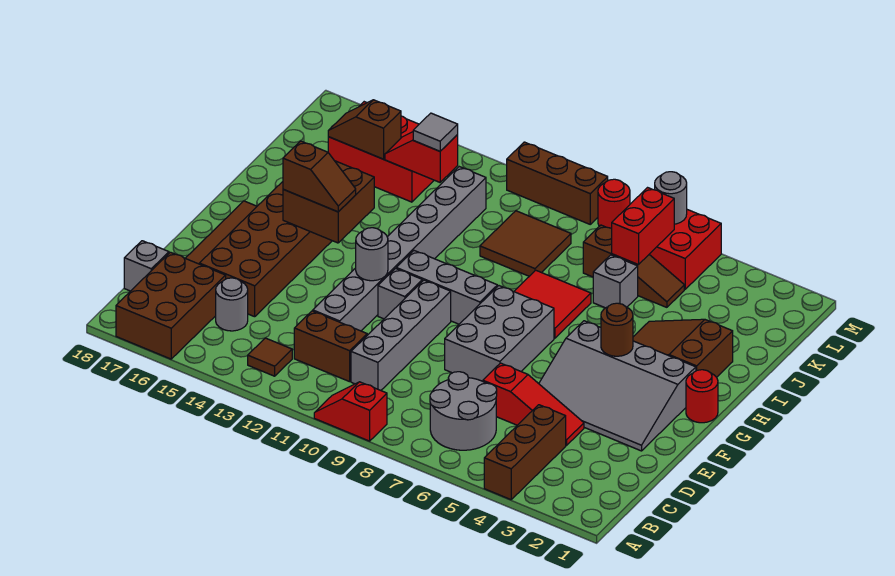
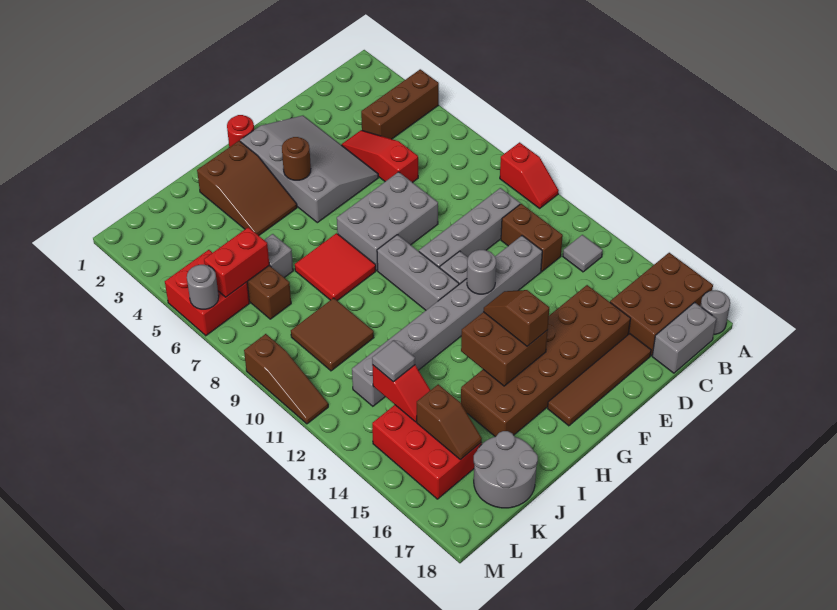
grey round brick B6:C7 level 1 -> grey round brick J17:K18 level 1
brown tile B13 level 1 -> grey tile B13 level 1
grey round brick C15 level 1 -> grey round brick A18 level 1
grey brick C18 level 1 -> grey brick B18:C18 level 1
red round brick M8 level 1 -> none
brown brick M9:M11 level 1 -> brown slope M9:M11 level 1 top 9

